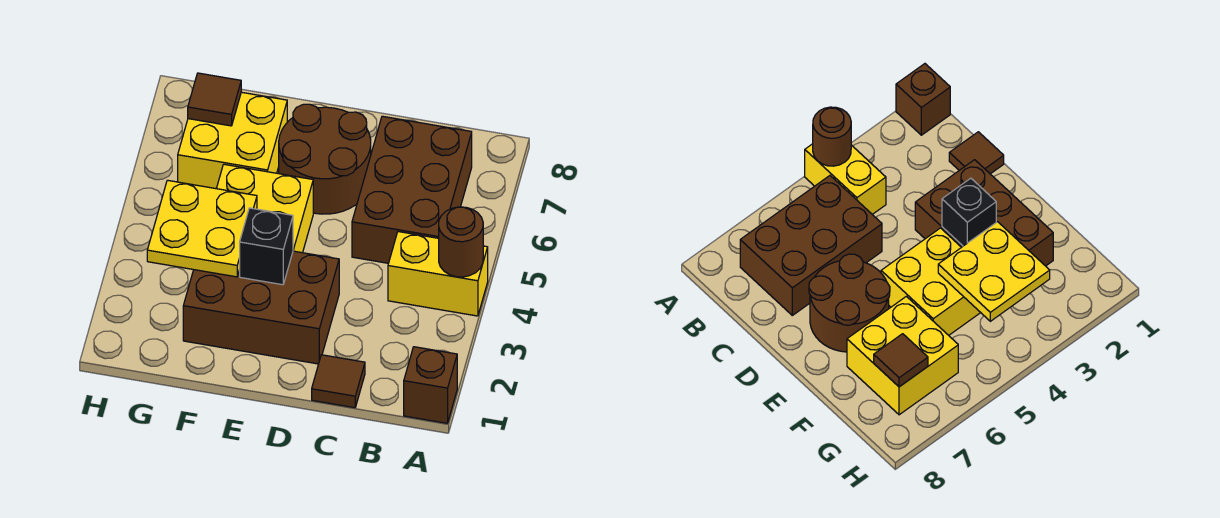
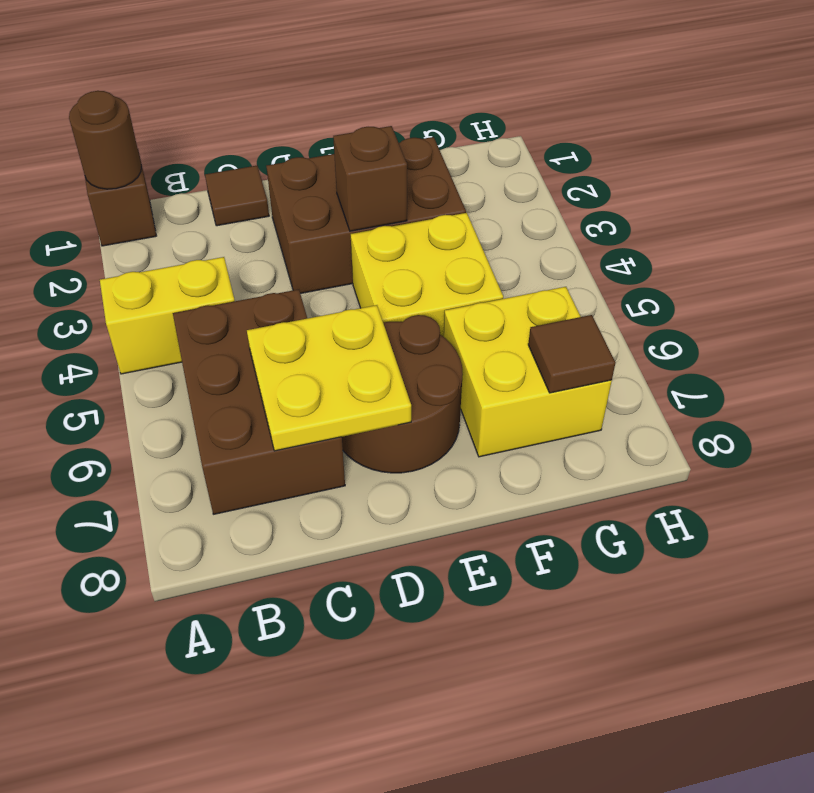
brown round brick A4 level 2 -> brown round brick A1 level 2
black brick E3 level 2 -> brown brick E3 level 2
yellow plate F3:G4 level 2 -> yellow plate C6:D7 level 2

